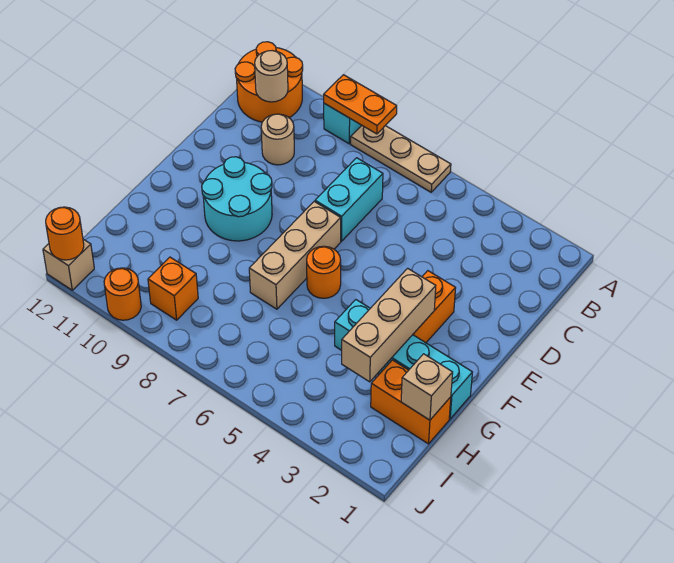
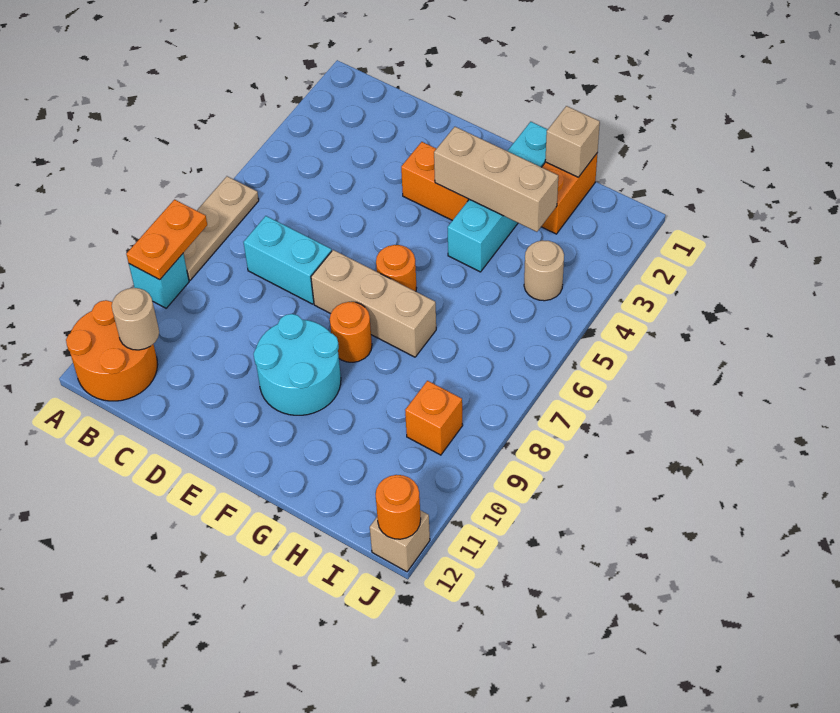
tan round brick C10 level 1 -> tan round brick I4 level 1
orange round brick J10 level 1 -> orange round brick F8 level 1

